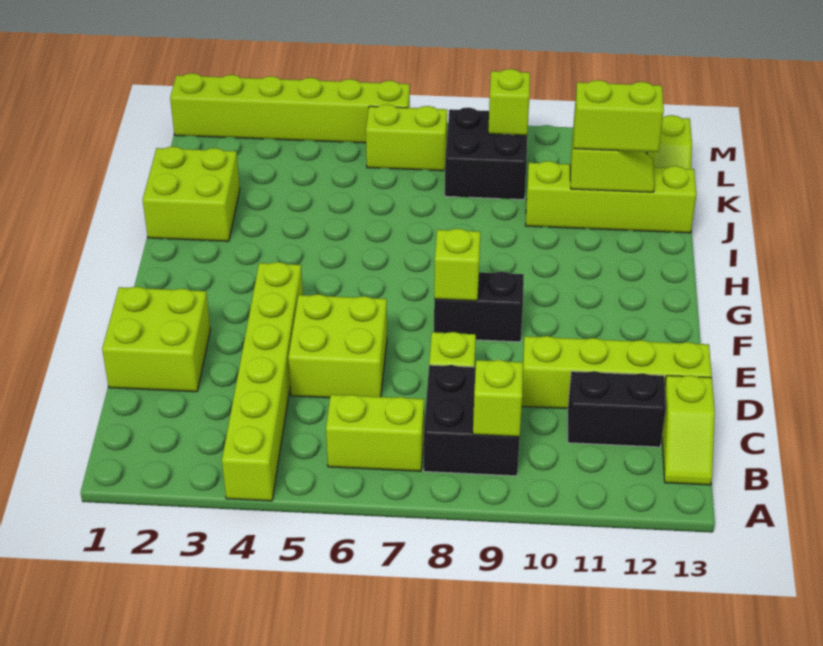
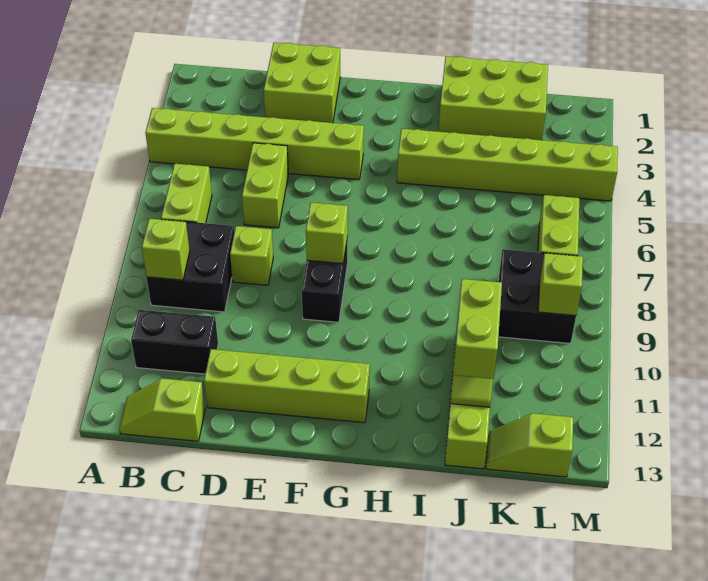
black brick C11:C12 level 1 -> black brick B11:C11 level 1
lime brick D5:E6 level 1 -> lime brick D5:D6 level 1
lime brick D10:D13 level 1 -> lime brick D12:G12 level 1
lime brick I1:J2 level 1 -> lime brick I1:K2 level 1
lime brick M1:M6 level 1 -> lime brick H4:M4 level 1

